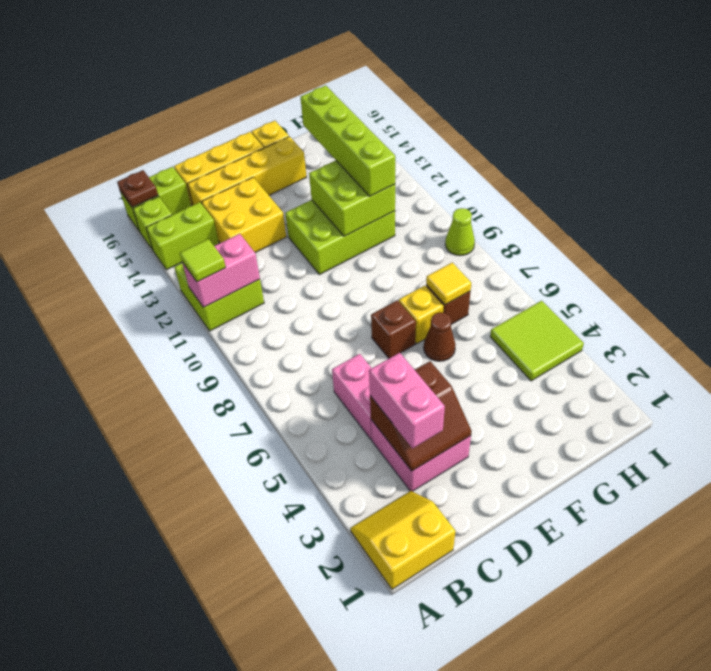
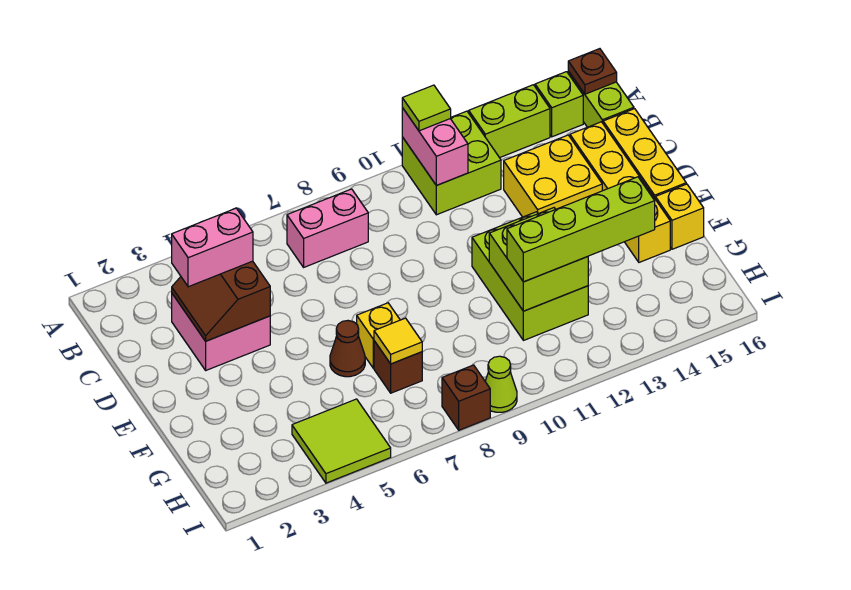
yellow slope A1:B2 level 1 top 1 -> none
lime brick A14:B14 level 1 -> lime brick A13:A14 level 1
pink brick C5:C6 level 1 -> pink brick B7:B8 level 1
brown brick E7 level 1 -> brown brick I8 level 1

